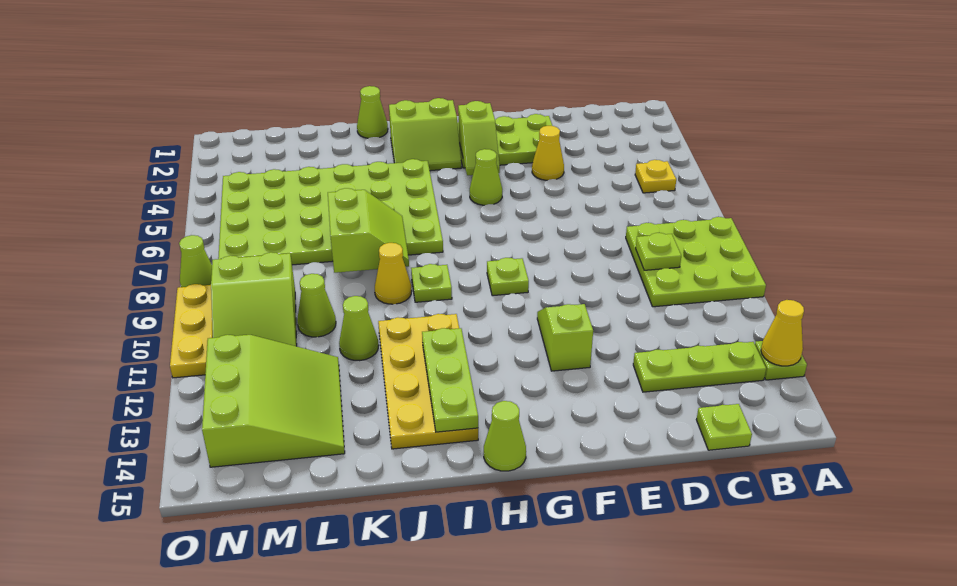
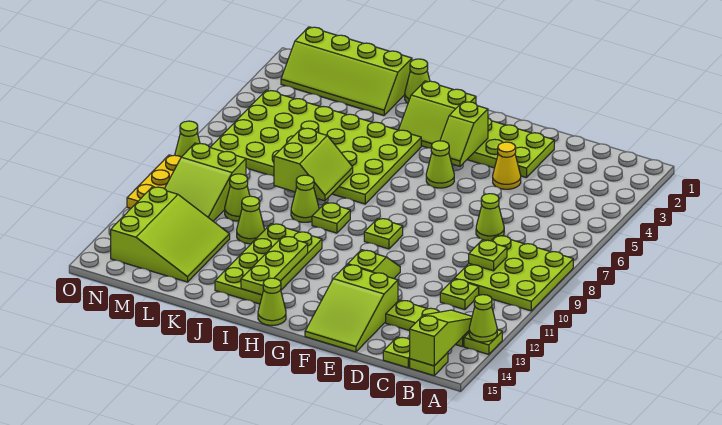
yellow cone A13 level 2 -> lime cone A13 level 2
yellow plate B5 level 1 -> none
none -> lime slope B13:B15 level 2 top 15
none -> lime plate B15 level 1
none -> lime plate C11 level 1
none -> lime cone D7 level 1
none -> lime slope E13:F15 level 1 top 13
yellow plate I11:J14 level 1 -> lime plate I11:J14 level 1
yellow cone J9 level 1 -> lime cone J9 level 1
none -> lime slope K1:N2 level 1 top 1

